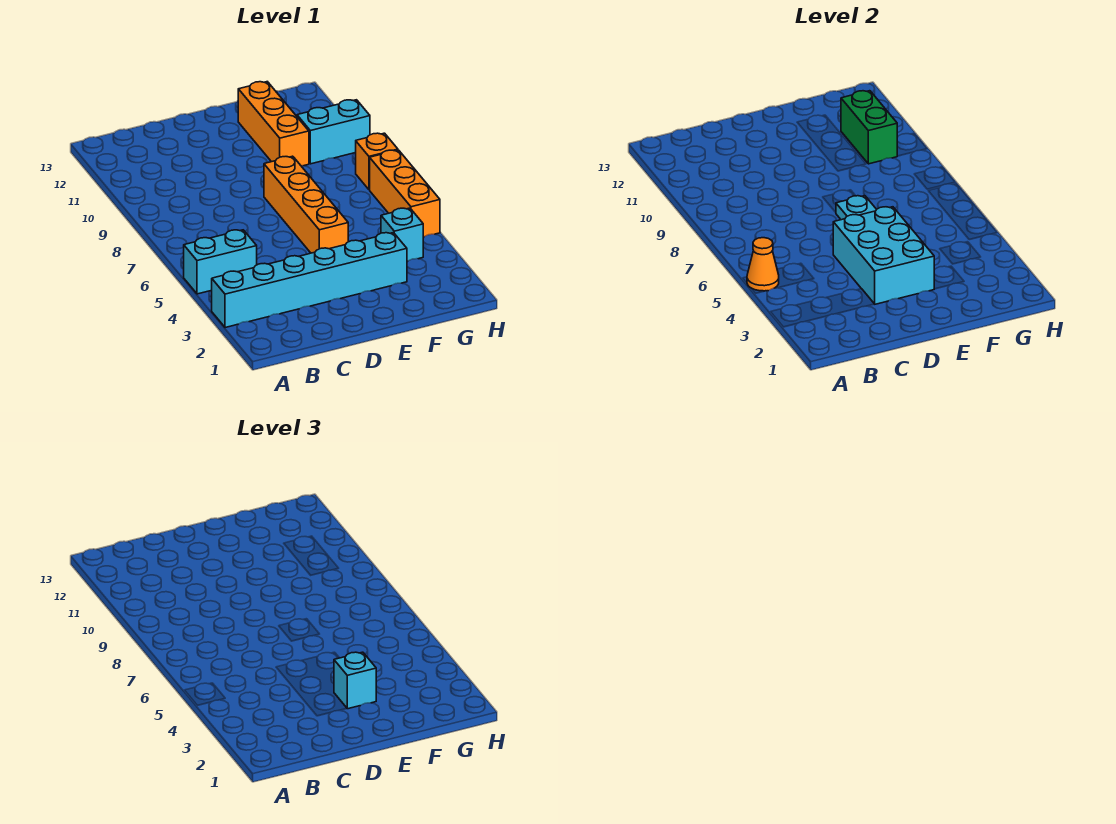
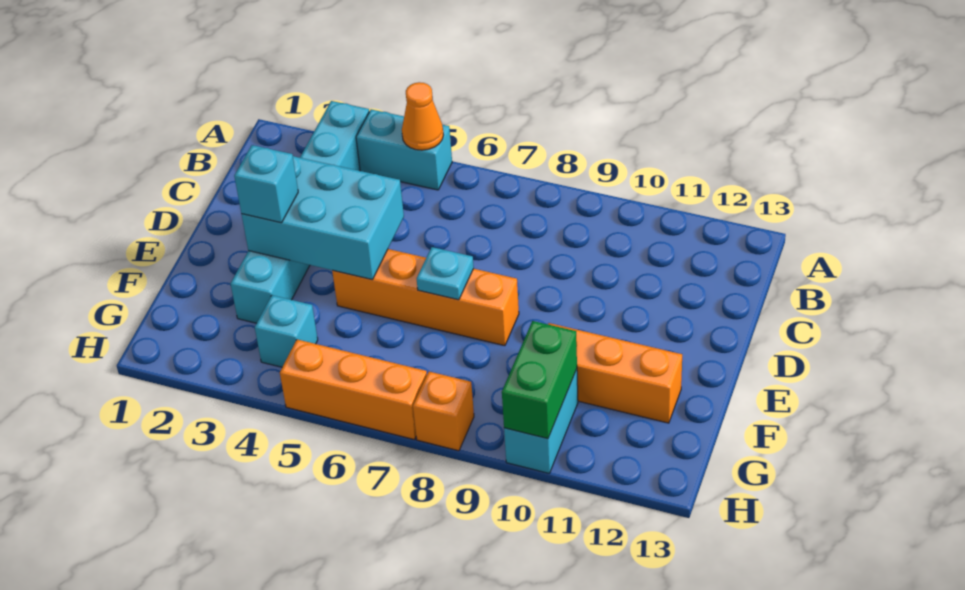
cyan brick A5:B5 level 1 -> cyan brick A4:A5 level 1
green brick G10:G11 level 2 -> green brick G10:H10 level 2

